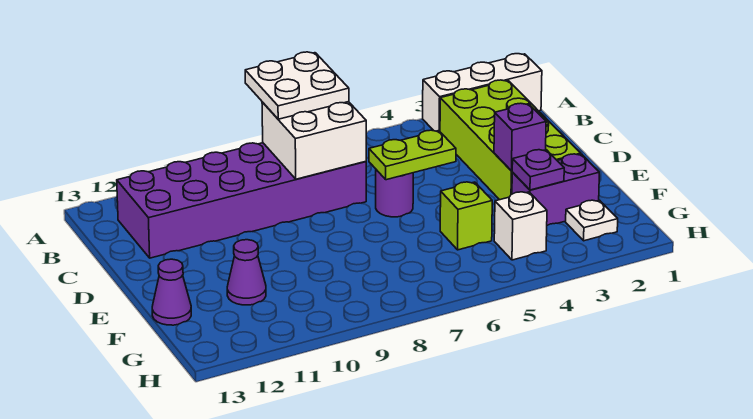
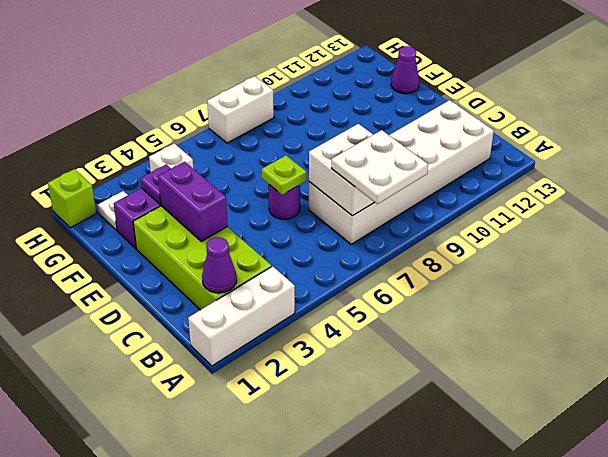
purple brick B7:C12 level 1 -> white brick B7:C12 level 1
lime plate D5:D6 level 2 -> lime plate D6 level 2
purple brick E3 level 2 -> purple brick D3:E3 level 2
lime brick F5 level 1 -> lime brick H1 level 1
purple cone F11 level 1 -> purple cone B2 level 2
none -> white brick H7:H8 level 1

